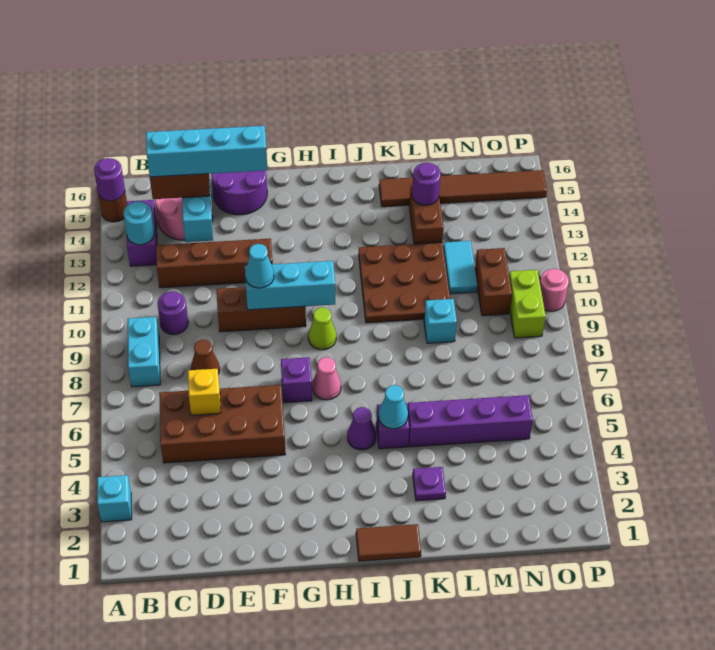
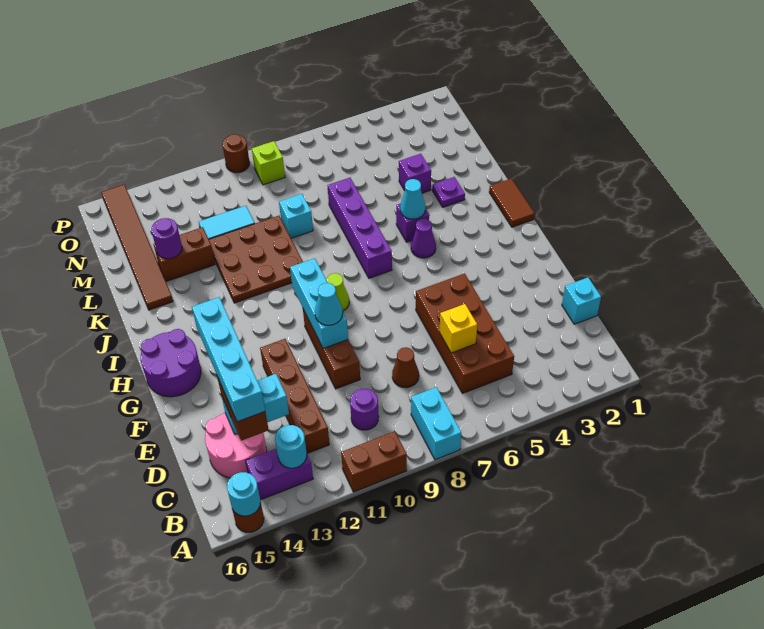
cyan brick A3 level 1 -> cyan brick D1 level 1
purple round brick A15 level 2 -> cyan round brick A15 level 2
cyan brick B8:B9 level 1 -> cyan brick A8:B8 level 1
purple round brick E15:F16 level 1 -> purple round brick G15:H16 level 1
purple brick G7 level 1 -> purple brick L4 level 1
pink cone H7 level 1 -> none
purple brick K5:N5 level 1 -> purple brick I7:L7 level 1
brown brick N10:N11 level 1 -> brown brick A10:A11 level 1
lime brick O9:O10 level 1 -> lime brick O9 level 1
pink round brick P10 level 1 -> brown round brick P10 level 1

